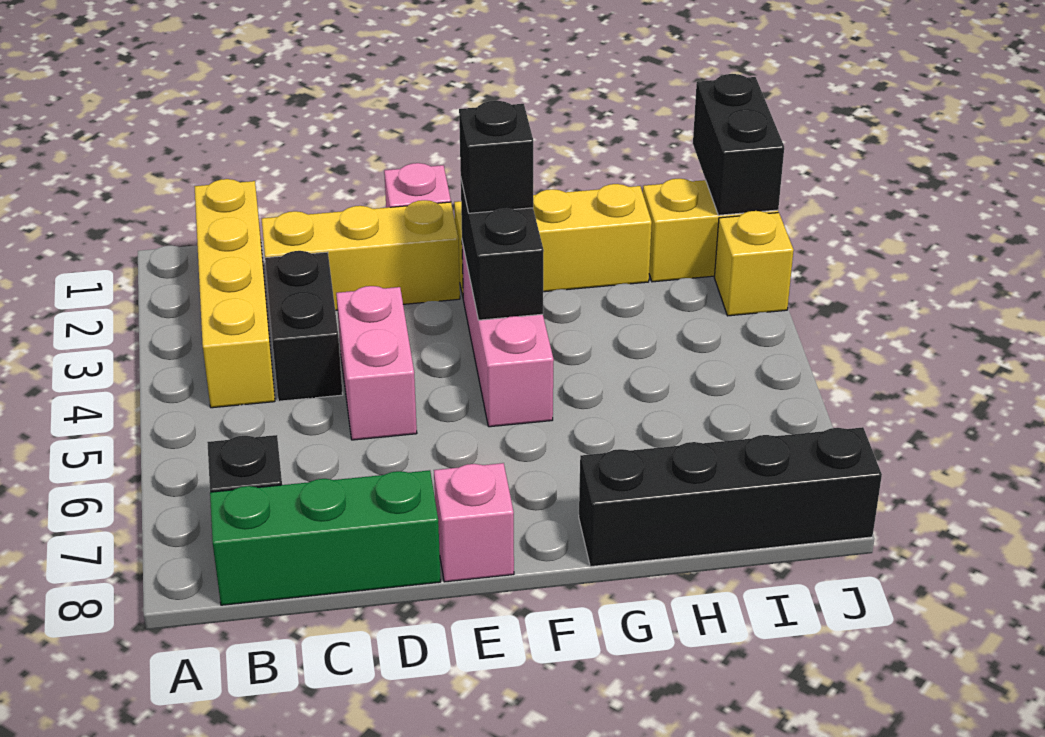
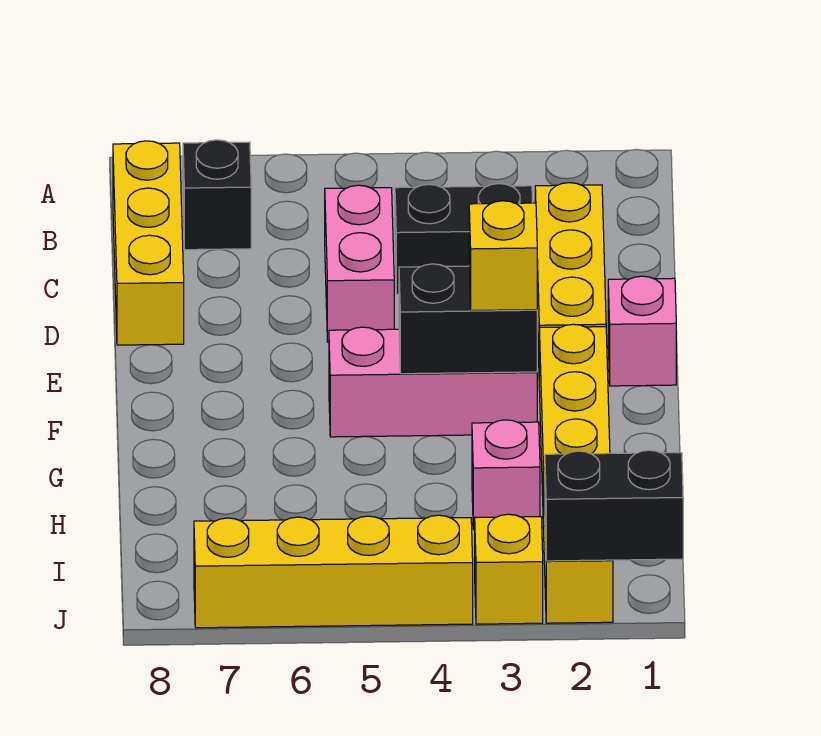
yellow brick B1:B4 level 1 -> yellow brick J4:J7 level 1
green brick B8:D8 level 1 -> yellow brick B8:D8 level 1
pink brick D4:D5 level 1 -> pink brick C5:D5 level 1
pink brick E8 level 1 -> pink brick H3 level 1
black brick F3 level 3 -> yellow brick F3 level 3
black brick G8:J8 level 1 -> none

